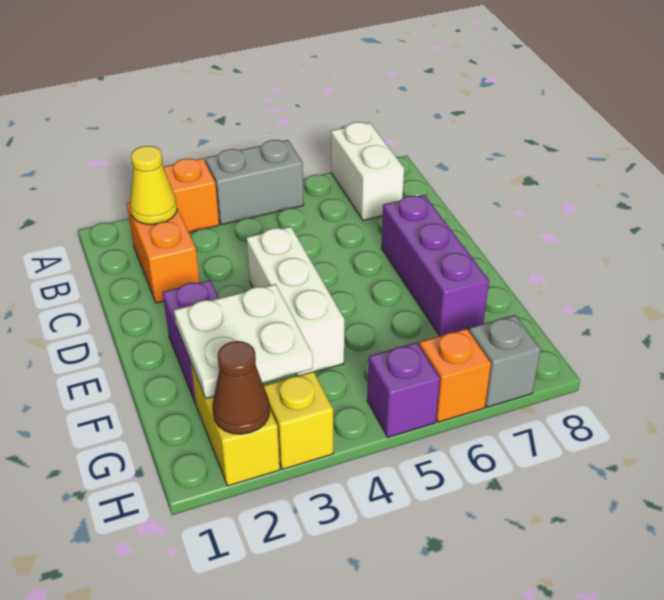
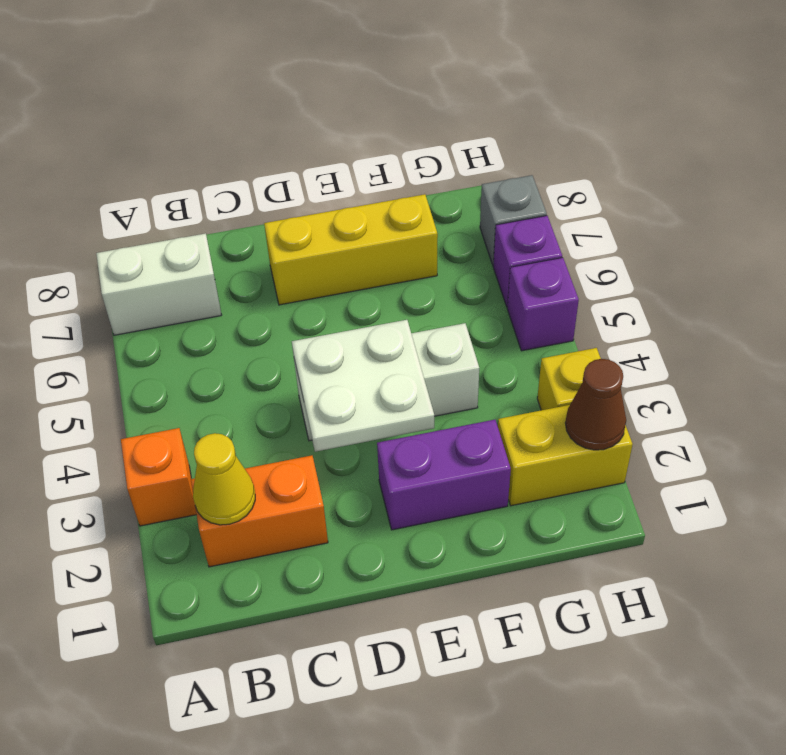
grey brick A4:A5 level 1 -> none
purple brick D7:F7 level 1 -> yellow brick D7:F7 level 1
white plate F2:G3 level 2 -> white plate D3:E4 level 2
orange brick H6 level 1 -> purple brick H6 level 1

